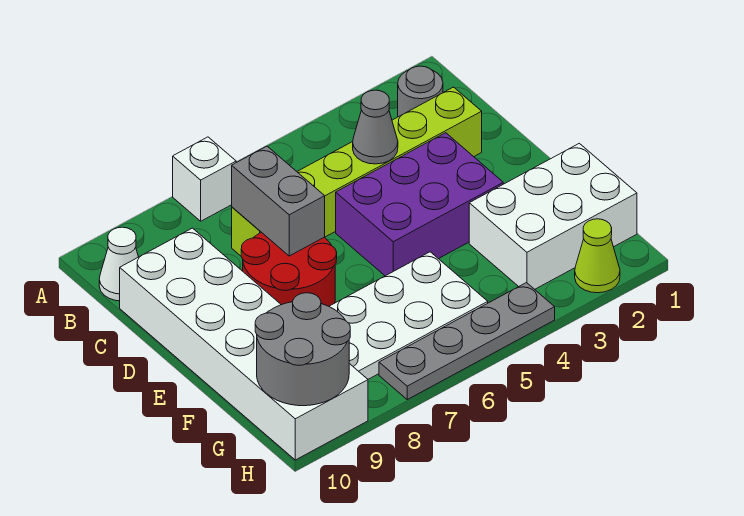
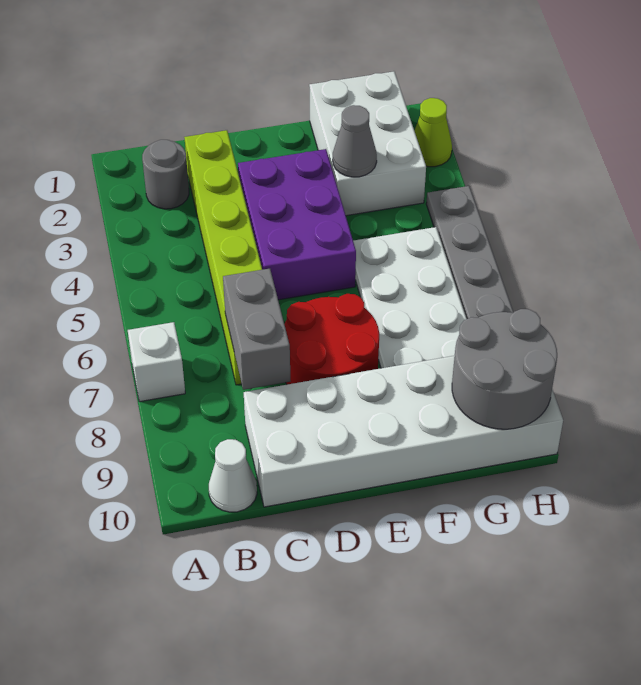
grey cone C4 level 2 -> grey cone F3 level 2
grey brick C7:D7 level 2 -> grey brick C7:C8 level 2

